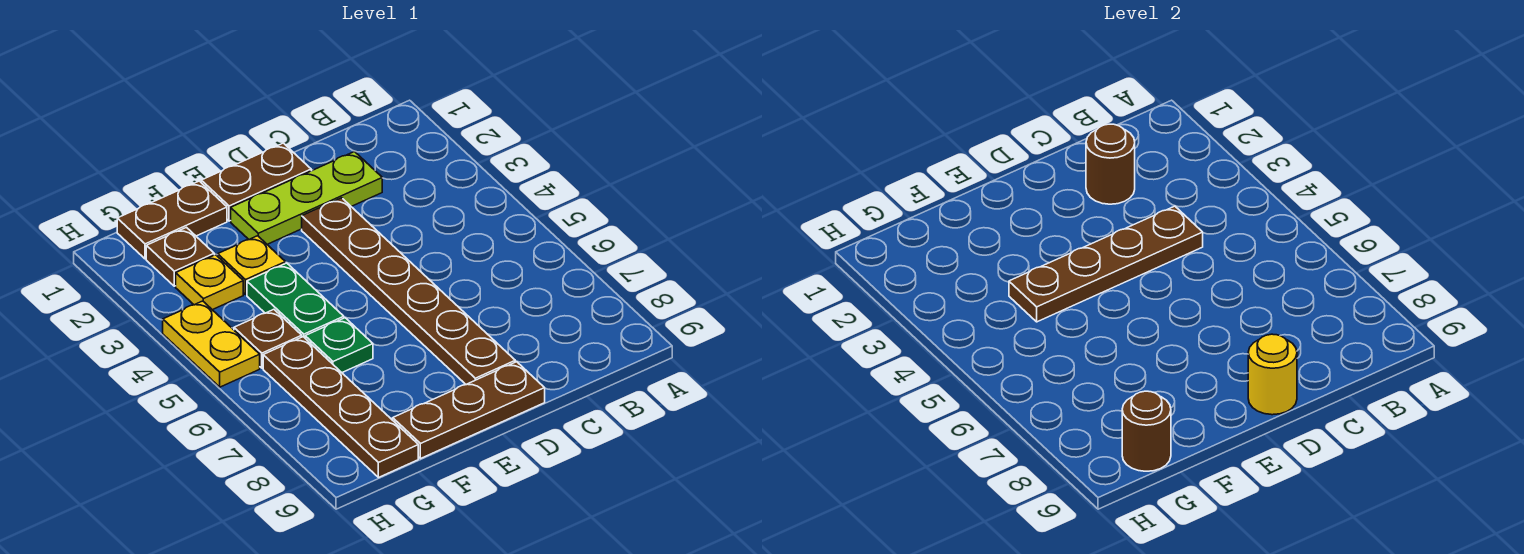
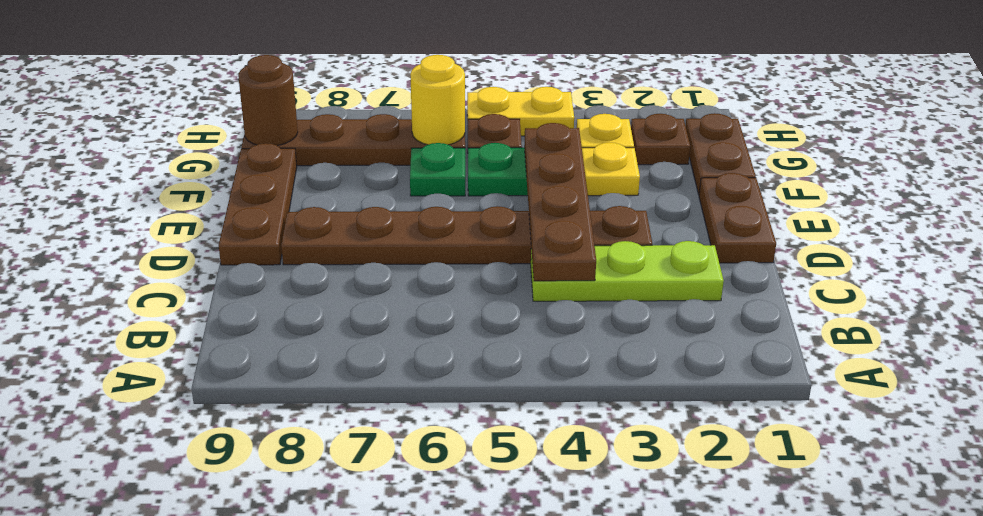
lime plate C2:E2 level 1 -> lime plate C2:C4 level 1
brown round brick C2 level 2 -> none
yellow round brick D9 level 2 -> yellow round brick G6 level 2

